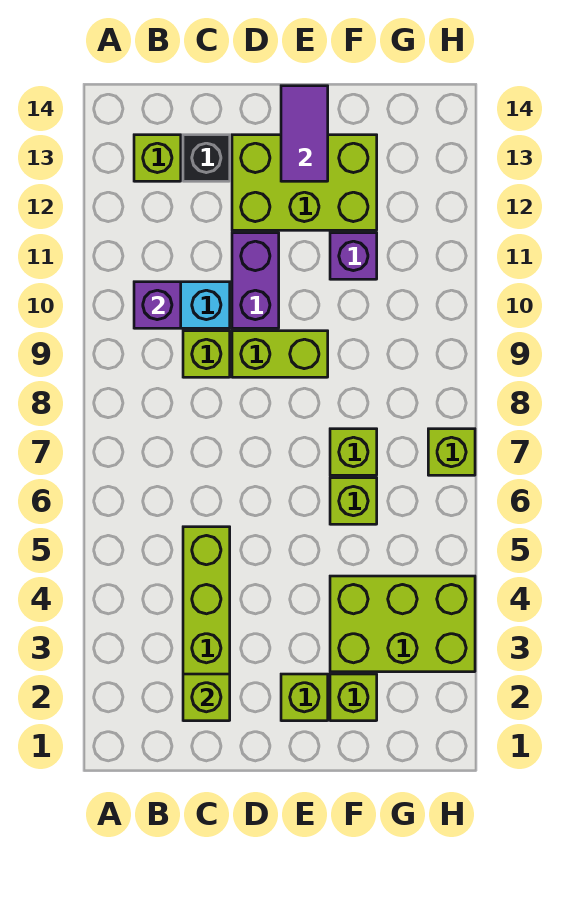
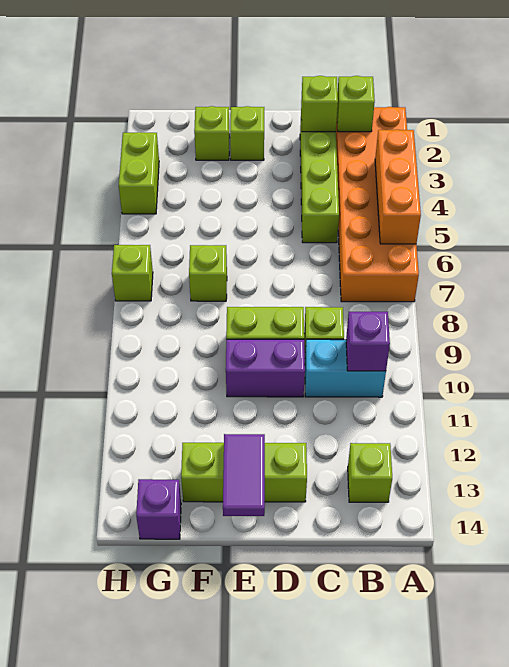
none -> orange brick A2:B7 level 1
none -> orange brick A4:A6 level 2
black brick C13 level 1 -> none
purple brick D10:D11 level 1 -> purple brick D10:E10 level 1
lime brick D12:F13 level 1 -> lime brick D13:F13 level 1
lime brick F3:H4 level 1 -> lime brick H3:H4 level 1
lime brick F6 level 1 -> lime brick B2 level 2
purple brick F11 level 1 -> purple brick G14 level 1

